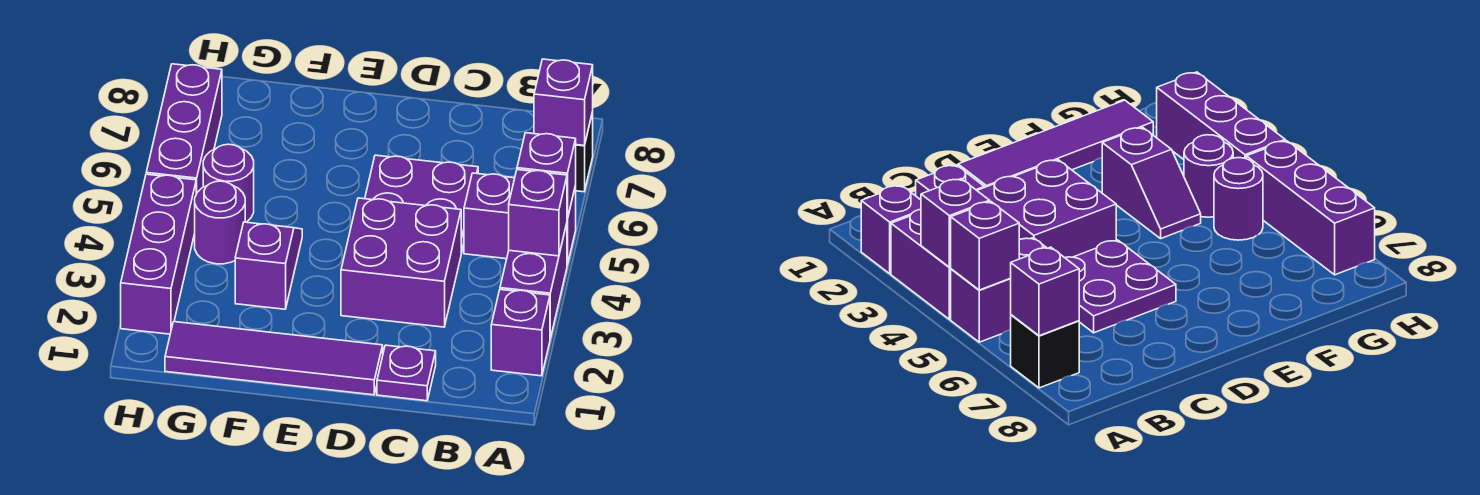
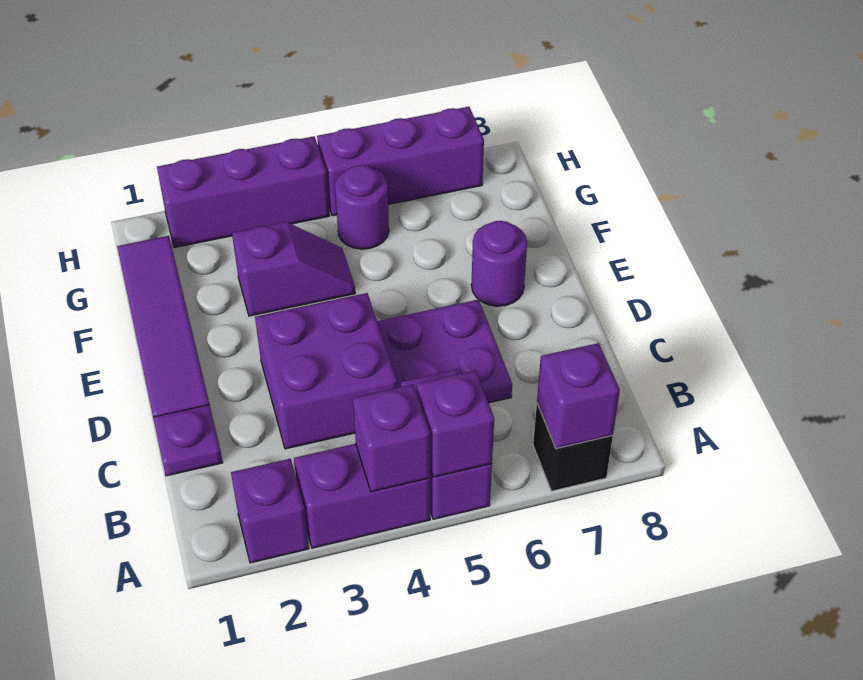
purple round brick G4 level 1 -> purple round brick E7 level 1

